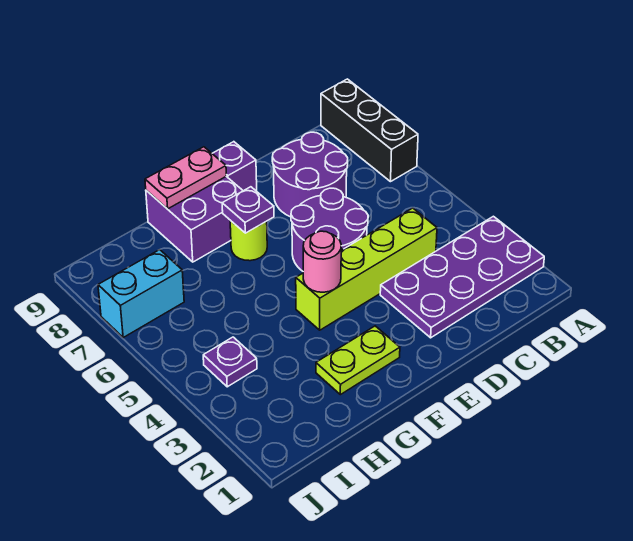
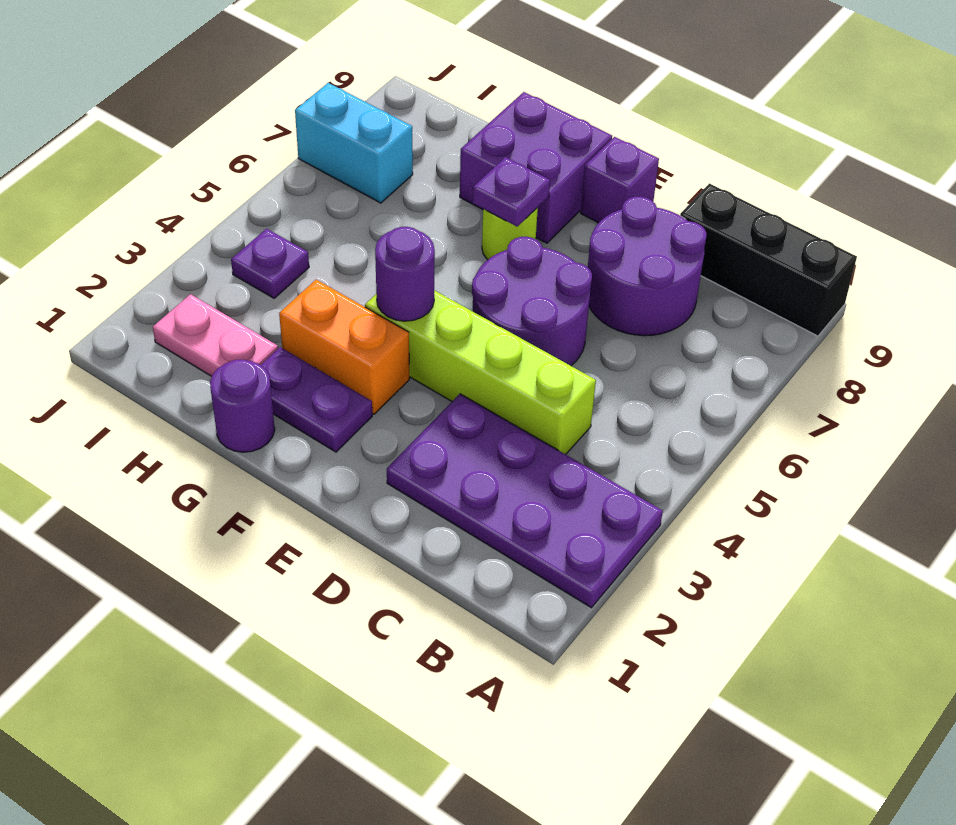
black brick A7:A9 level 1 -> black brick A9:C9 level 1
lime plate F2:G2 level 1 -> purple plate F2:G2 level 1
none -> orange brick F3:G3 level 1
pink round brick F4 level 2 -> purple round brick F4 level 2
pink plate F9:G9 level 2 -> pink plate H2:I2 level 1
none -> purple round brick G1 level 1

